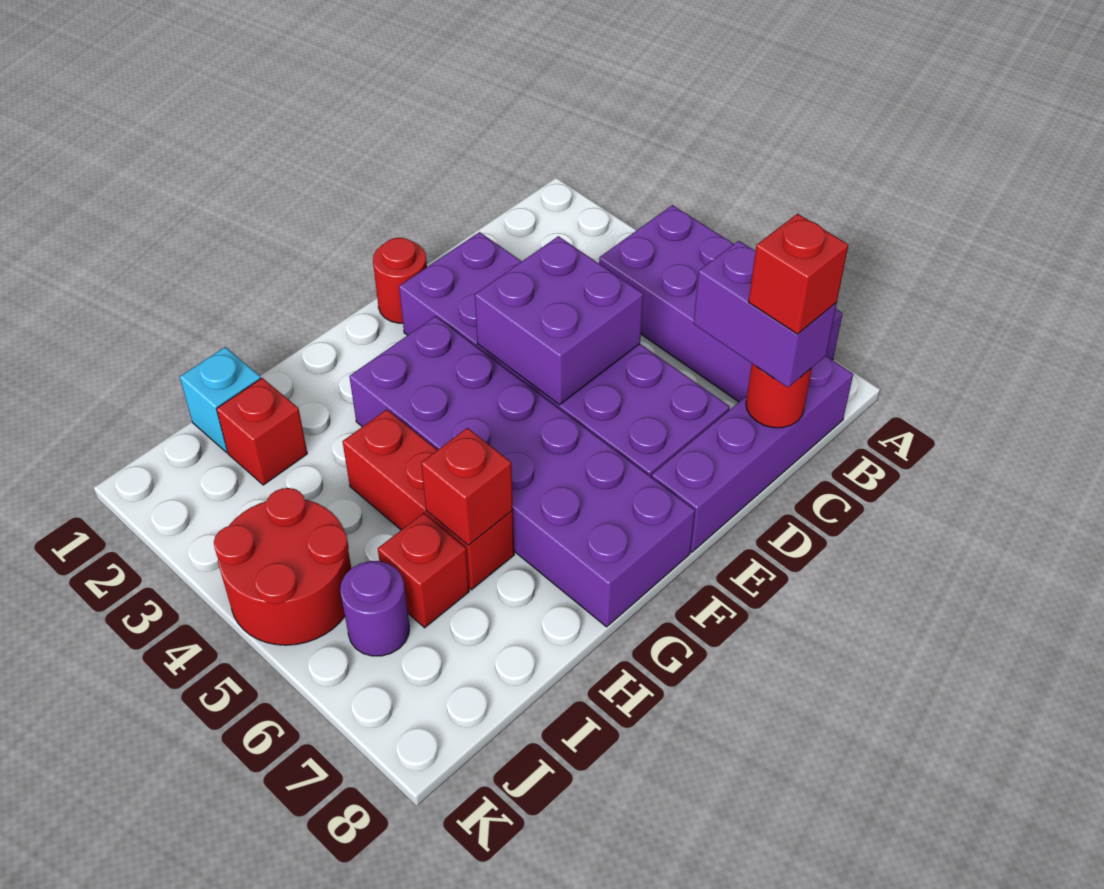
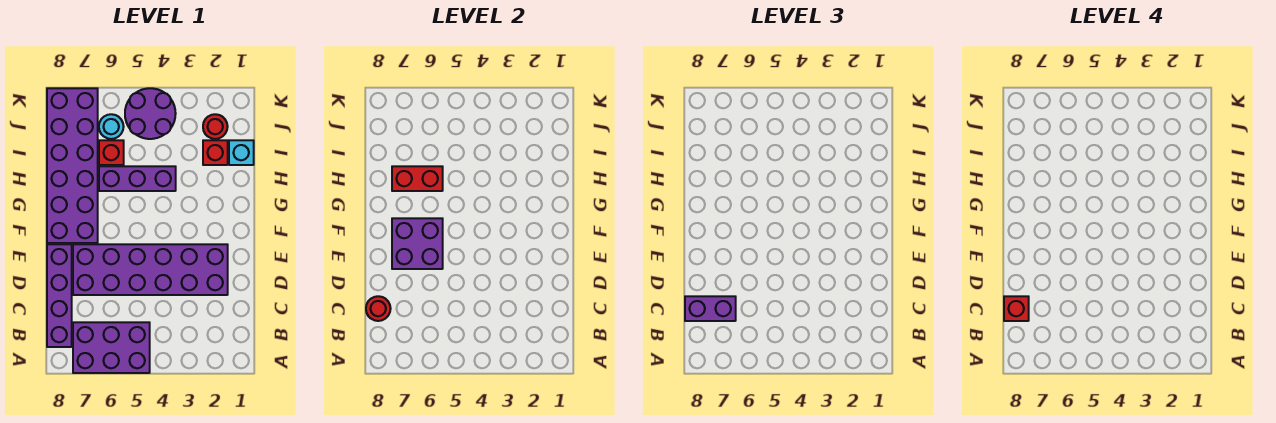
purple brick A4:B7 level 1 -> purple brick A5:B7 level 1
purple brick D4:E5 level 2 -> purple brick E6:F7 level 2
red round brick E1 level 1 -> red round brick J2 level 1
purple brick F3:G8 level 1 -> purple brick F7:K8 level 1
red brick H4:H6 level 1 -> purple brick H4:H6 level 1
red brick H6 level 2 -> red brick H6:H7 level 2
red round brick J4:K5 level 1 -> purple round brick J4:K5 level 1
purple round brick J6 level 1 -> cyan round brick J6 level 1

